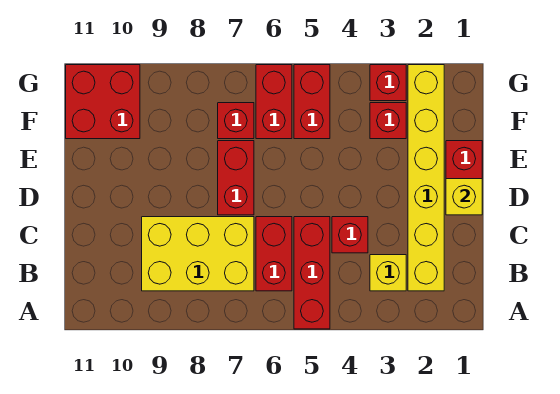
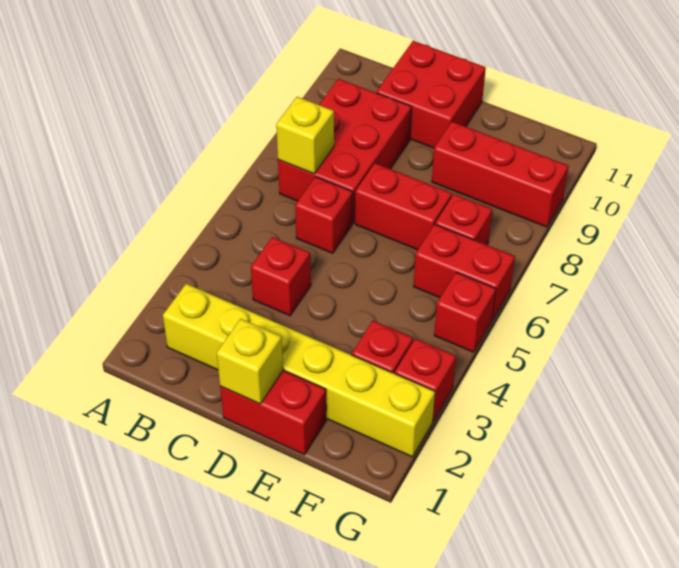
red brick A5:C5 level 1 -> red brick E9:G9 level 1
yellow brick B3 level 1 -> yellow brick B7 level 2
red brick B6:C6 level 1 -> red brick C6 level 1
yellow brick B7:C9 level 1 -> red brick B7:C9 level 1
red brick F5:G5 level 1 -> red brick G5 level 1
red brick F10:G11 level 1 -> red brick C10:D11 level 1

